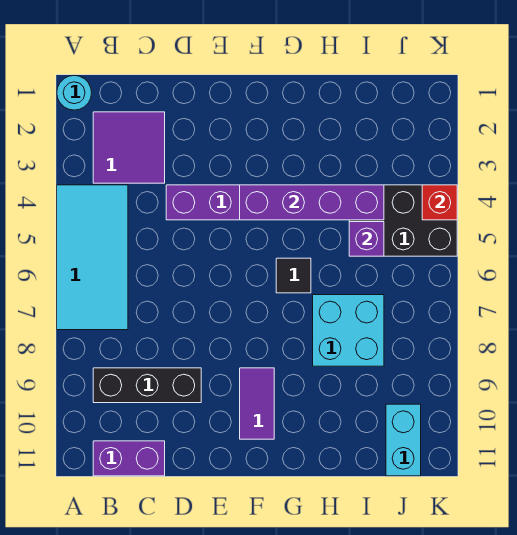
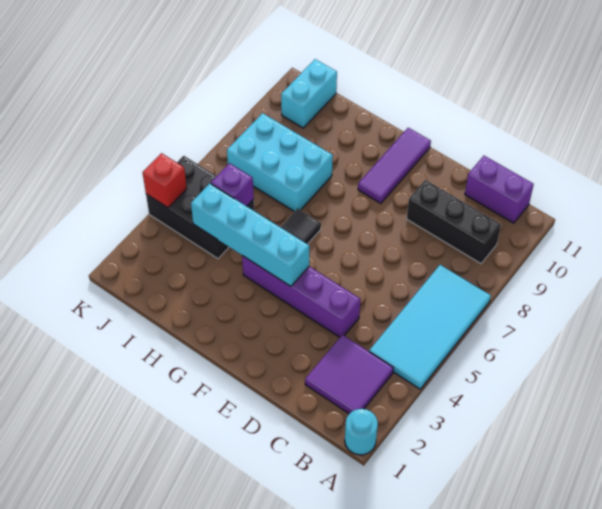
purple brick F4:I4 level 2 -> cyan brick F4:I4 level 2
purple tile F9:F10 level 1 -> purple tile F9:F11 level 1
cyan brick H7:I8 level 1 -> cyan brick H7:J8 level 1

